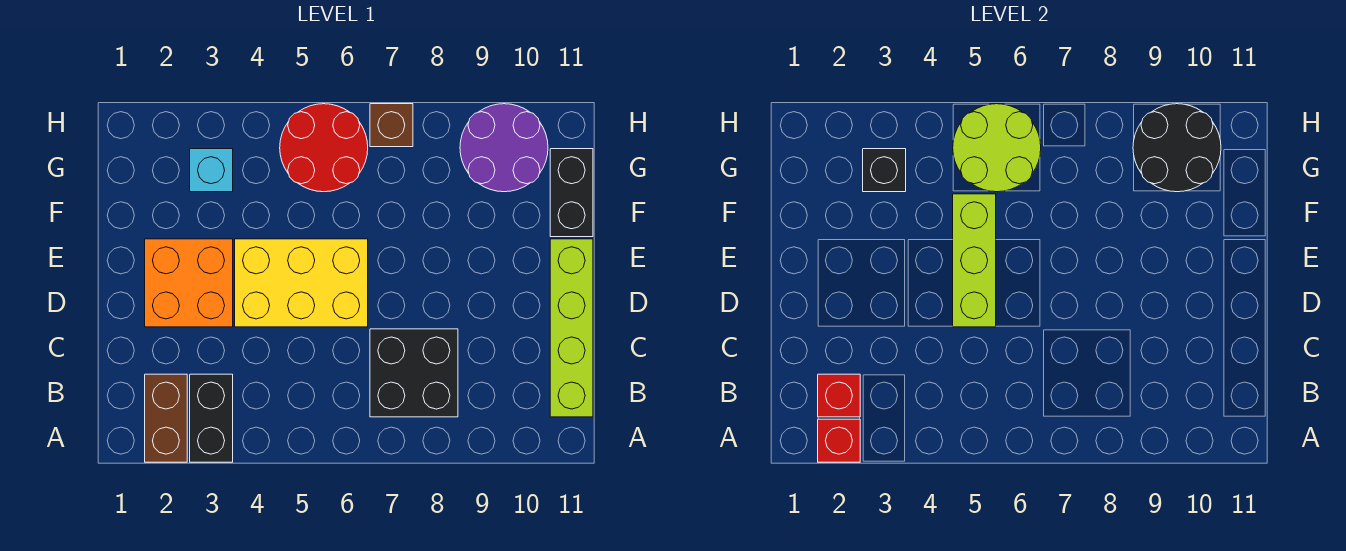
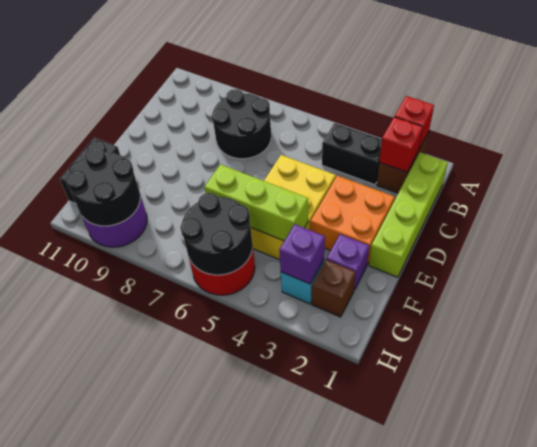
black brick A3:B3 level 1 -> black brick B3:B4 level 1
black brick B7:C8 level 1 -> black round brick B7:C8 level 1
lime brick B11:E11 level 1 -> lime brick B1:E1 level 1
yellow brick D4:E6 level 1 -> yellow brick D4:F5 level 1
lime brick D5:F5 level 2 -> lime brick F4:F6 level 2
none -> purple brick F2 level 1
black brick G3 level 2 -> purple brick G3 level 2
lime round brick G5:H6 level 2 -> black round brick G5:H6 level 2
brown brick H7 level 1 -> brown brick G2 level 1

